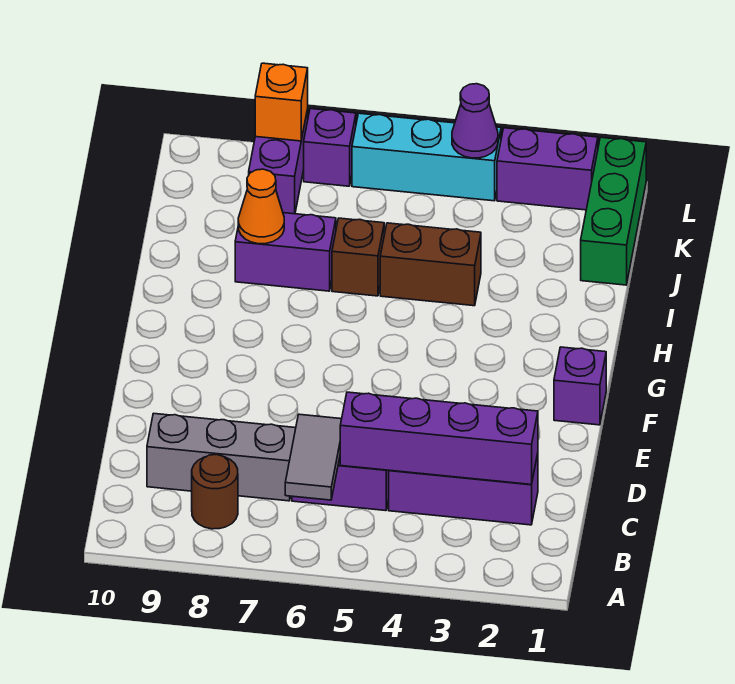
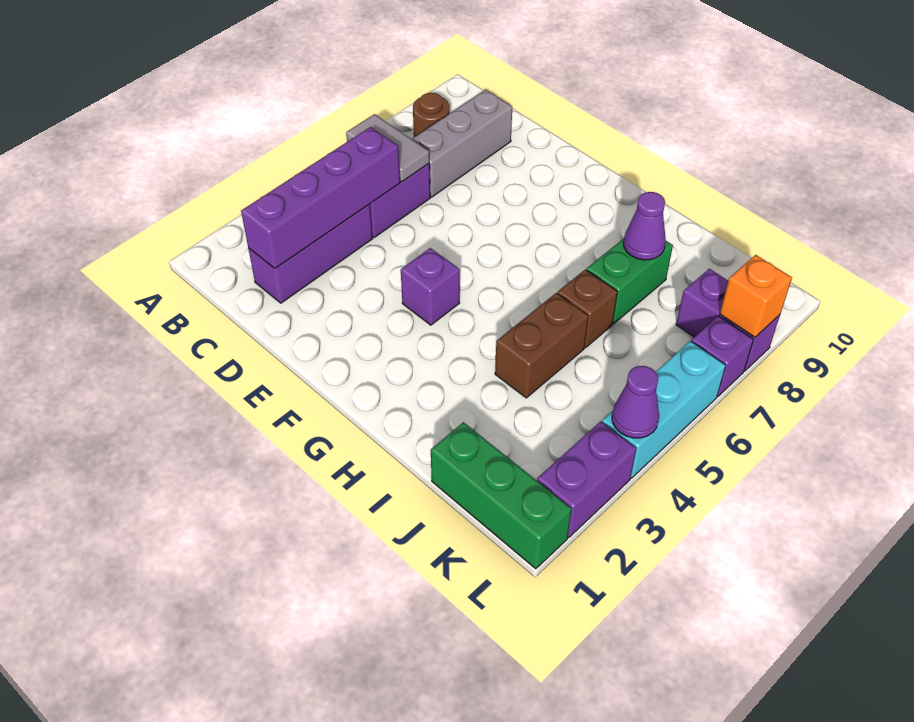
purple brick F1 level 1 -> purple brick F4 level 1
purple brick I7:I8 level 1 -> green brick I7:I8 level 1
orange cone I8 level 2 -> purple cone I8 level 2

